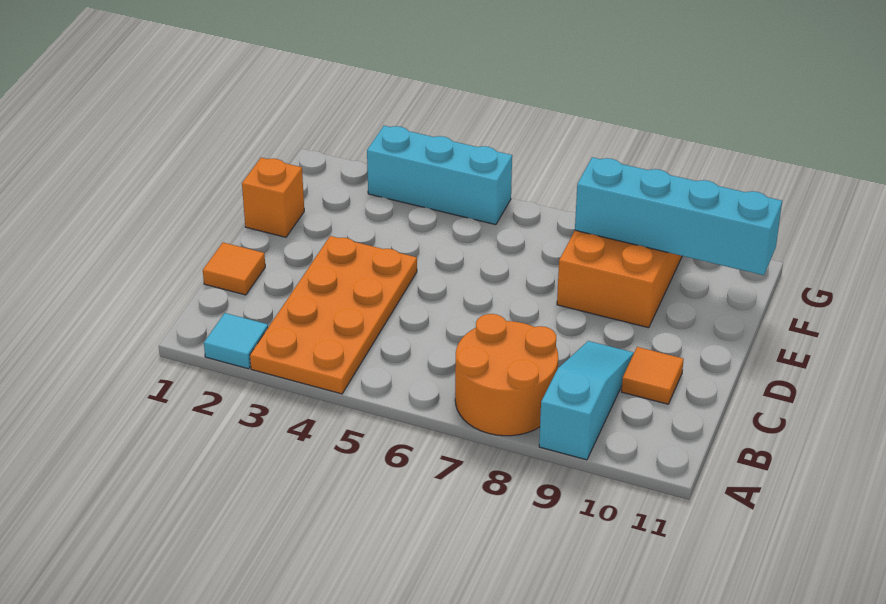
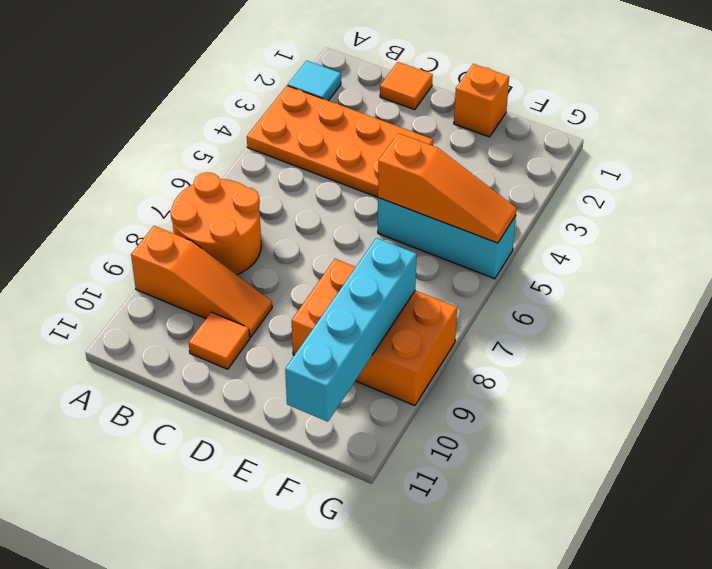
cyan slope A9:C9 level 1 top A -> orange slope A9:C9 level 1 top A
none -> orange slope E5:G5 level 2 top E
cyan brick G3:G5 level 1 -> cyan brick E5:G5 level 1

